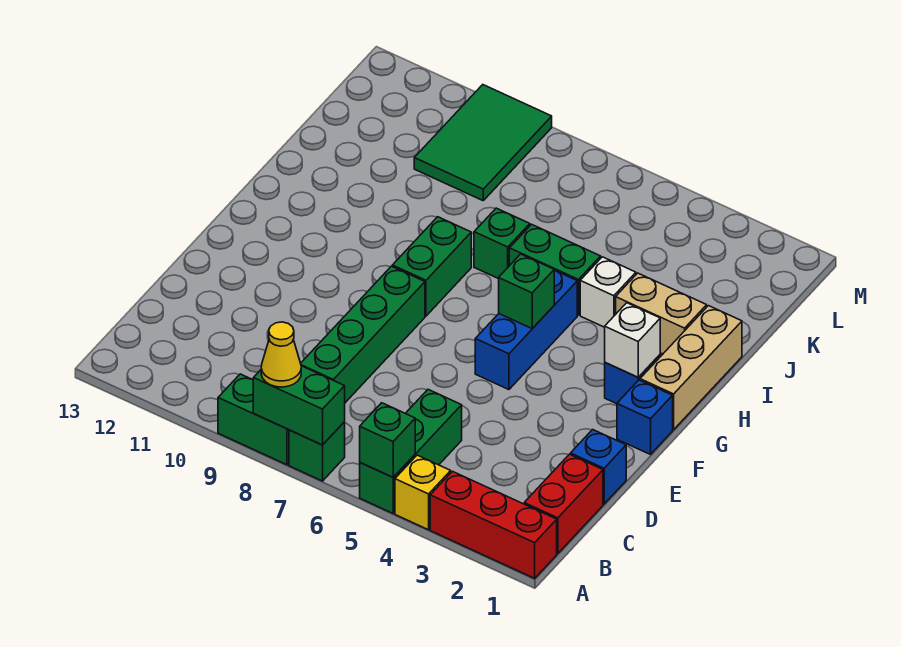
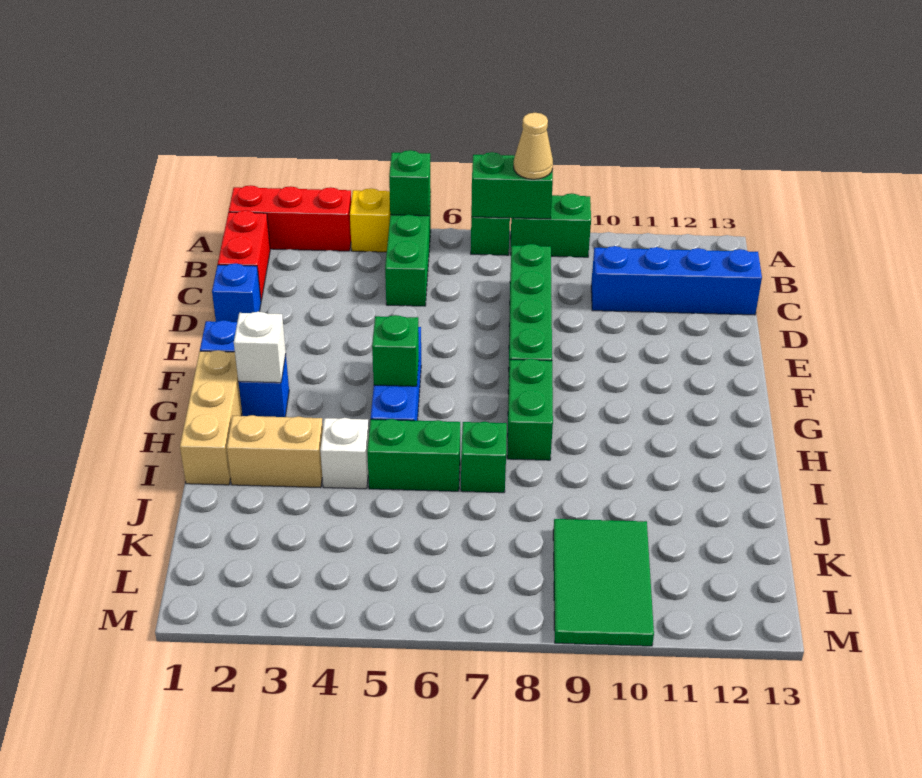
yellow cone A8 level 3 -> tan cone A8 level 3
none -> blue brick C10:C13 level 1

